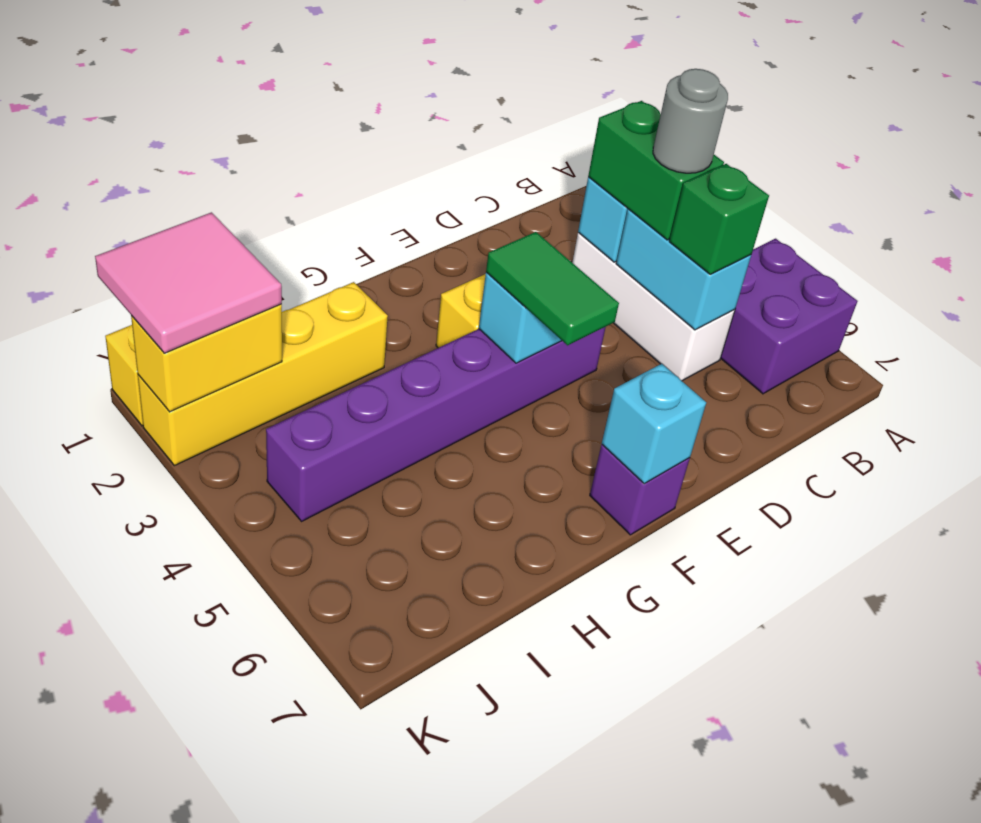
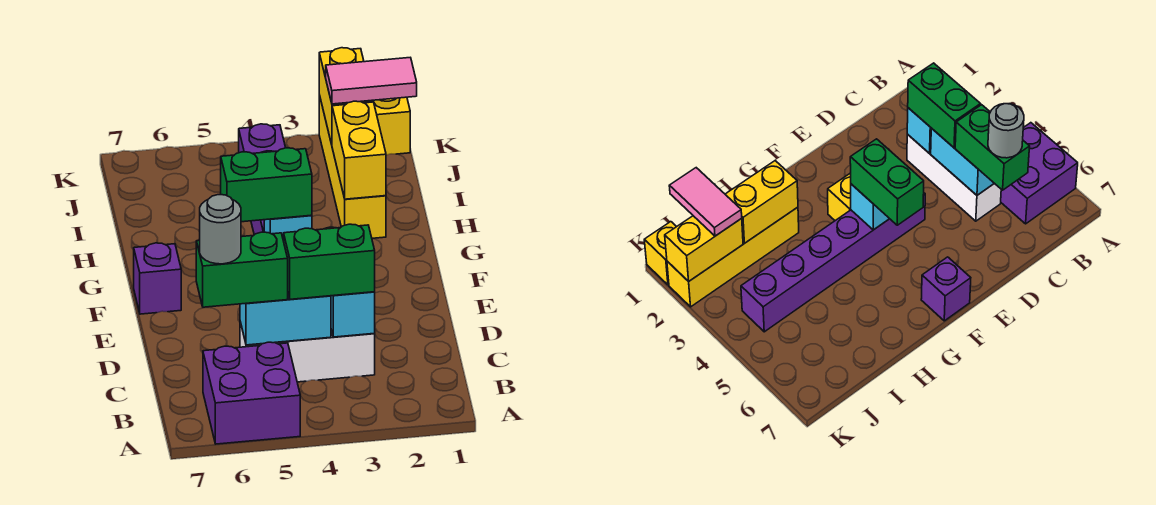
grey round brick C4 level 4 -> grey round brick C6 level 4
green brick C5 level 3 -> green brick C5:C6 level 3
green tile F4:F5 level 3 -> green brick F4:F5 level 3
cyan brick F7 level 2 -> none
none -> yellow brick H2:I2 level 2
pink tile J1:K2 level 3 -> pink tile J1:J2 level 3

